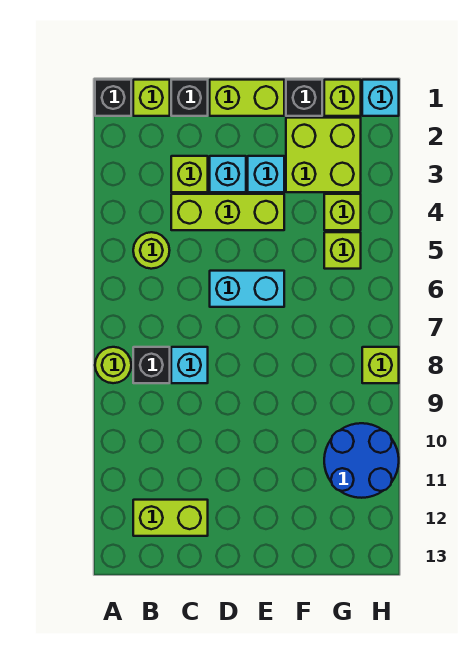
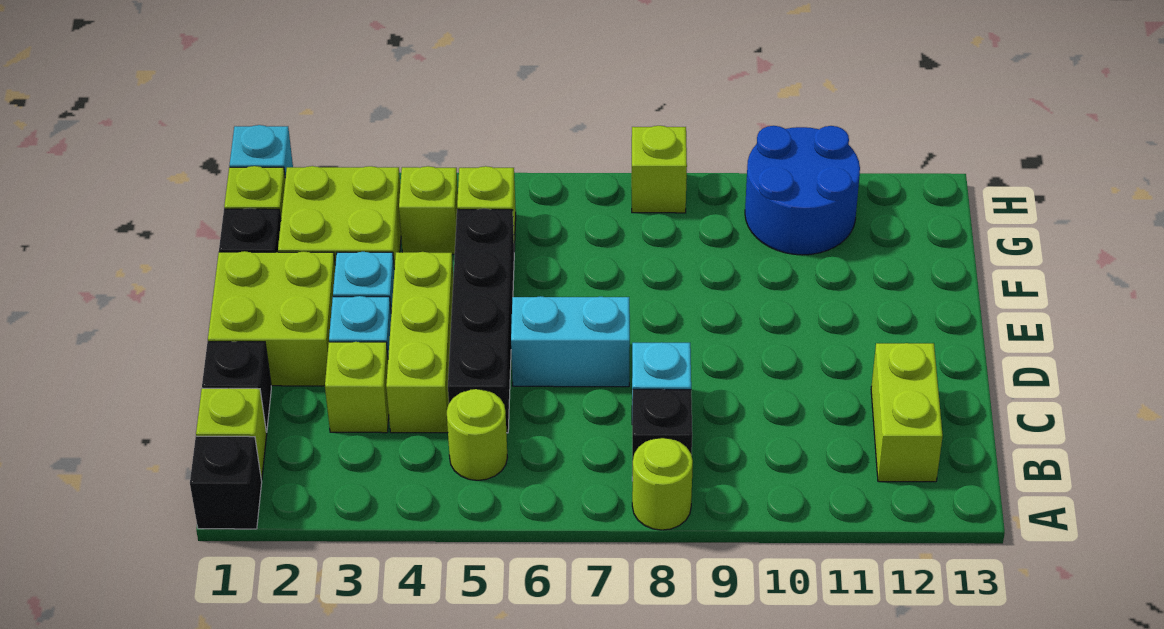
none -> black brick C5:F5 level 1
lime brick D1:E1 level 1 -> lime brick D1:E2 level 1
cyan brick D6:E6 level 1 -> cyan brick D6:D7 level 1

